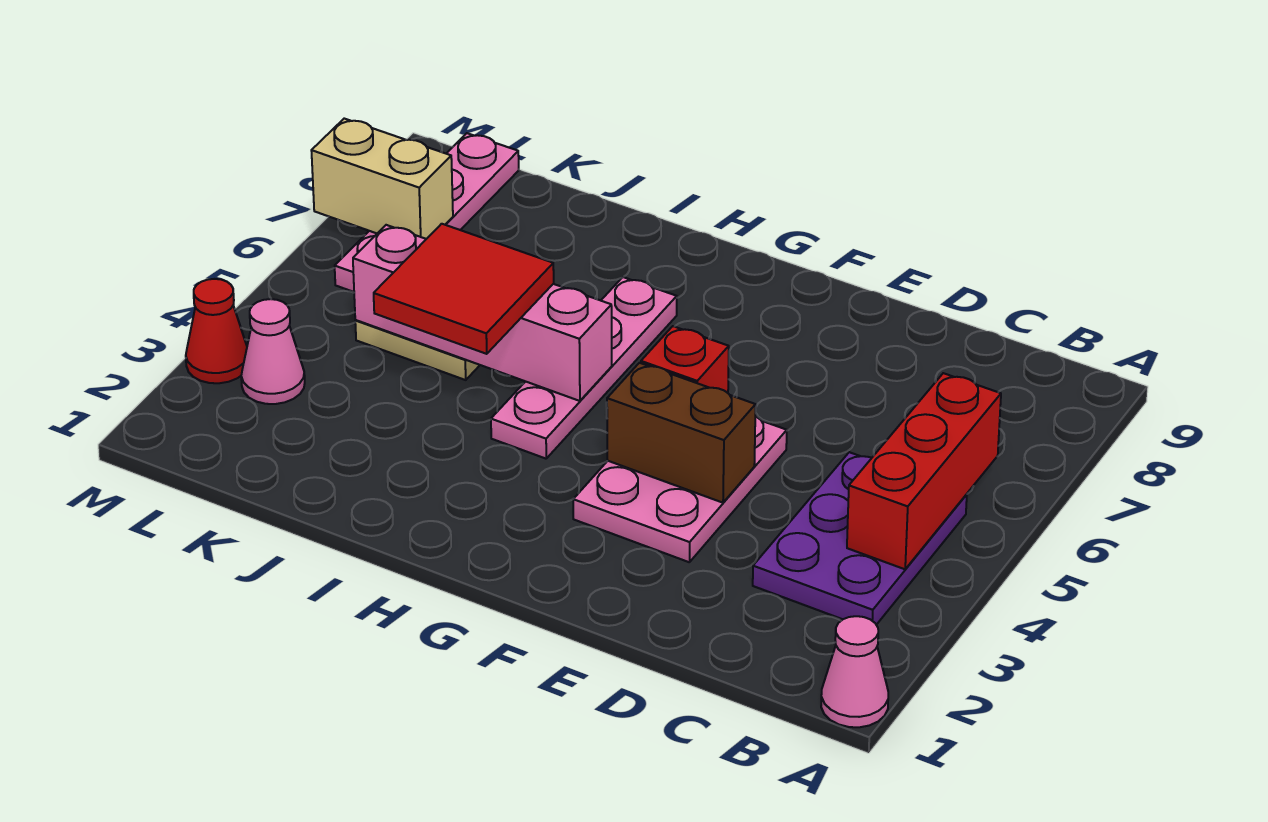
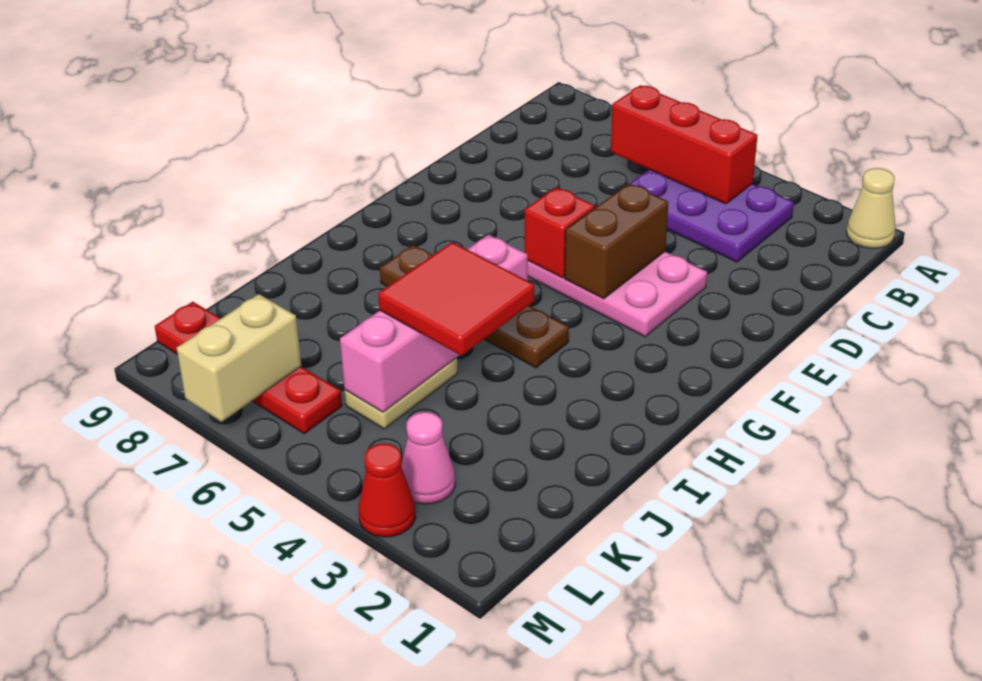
pink cone A1 level 1 -> tan cone A1 level 1
pink plate H4:H7 level 1 -> brown plate H4:H7 level 1
pink plate L6:L9 level 1 -> red plate L6:L9 level 1

